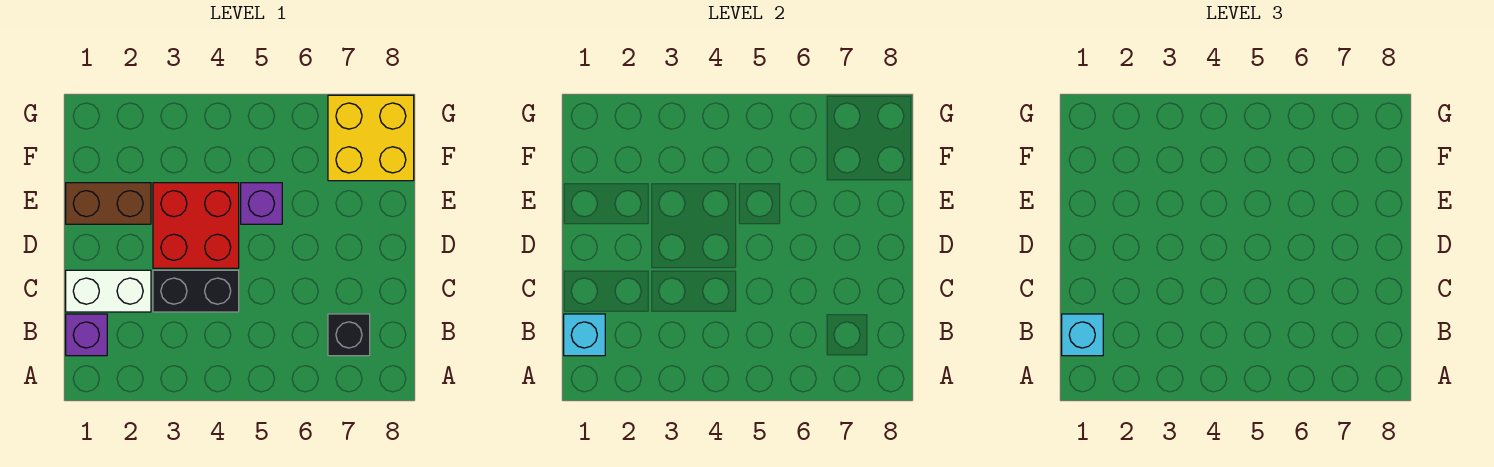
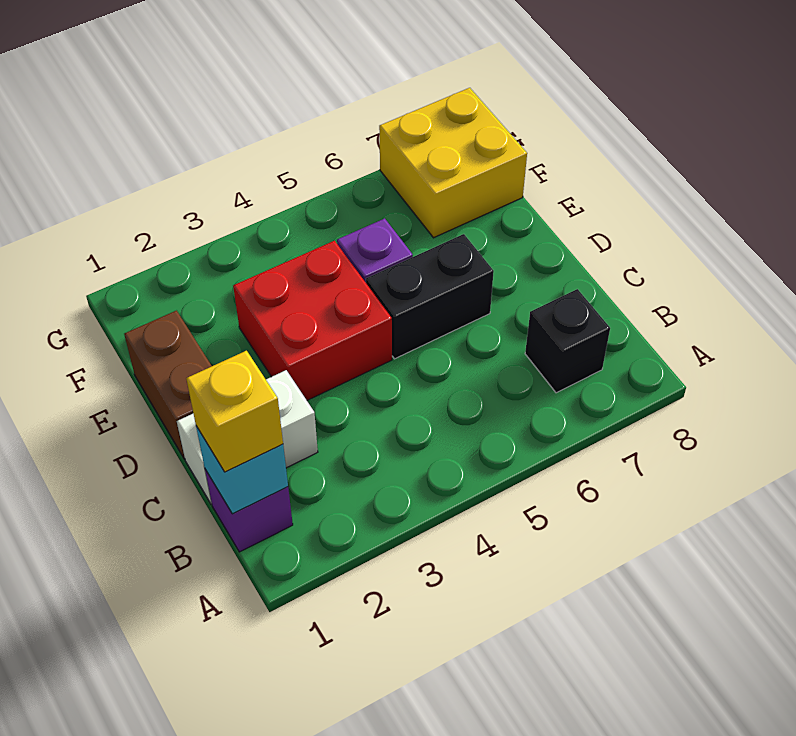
cyan brick B1 level 3 -> yellow brick B1 level 3
black brick C3:C4 level 1 -> black brick D5:D6 level 1
brown brick E1:E2 level 1 -> brown brick D1:E1 level 1

